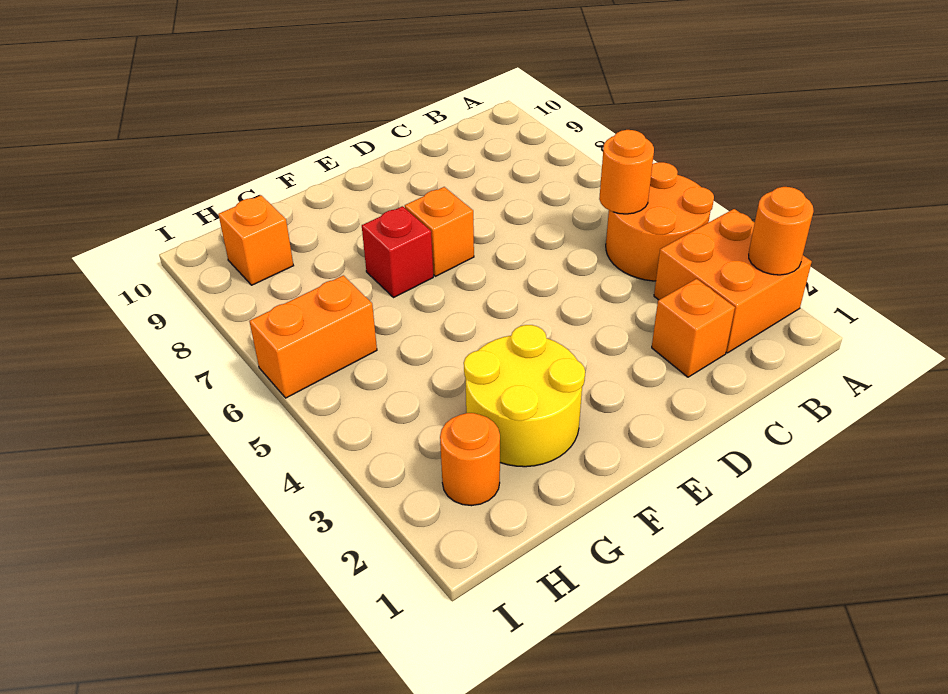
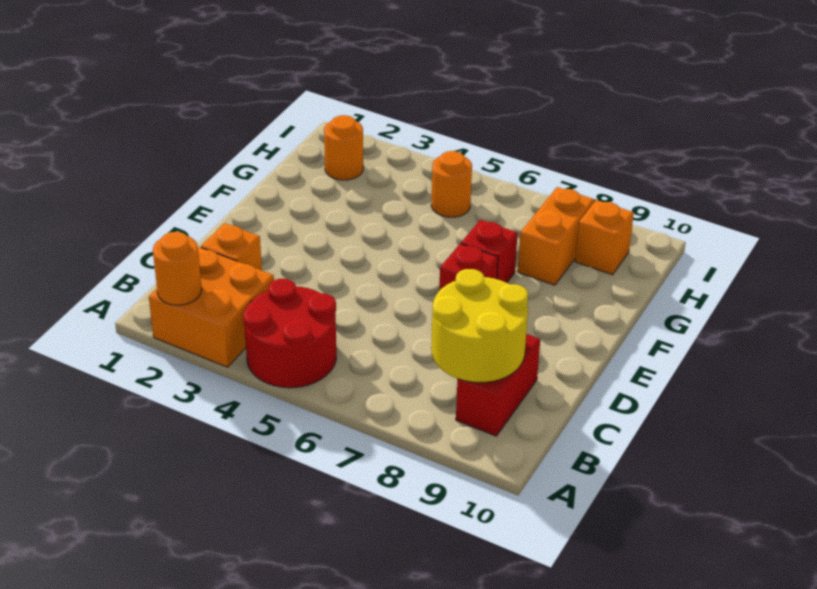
orange round brick A4:B5 level 1 -> red round brick A4:B5 level 1
orange round brick B5 level 2 -> orange round brick H5 level 1
none -> red brick B9:C9 level 1
orange brick E7 level 1 -> red brick E7 level 1
yellow round brick F2:G3 level 1 -> yellow round brick B8:C9 level 2
orange brick H6:I6 level 1 -> orange brick G8:H8 level 1

